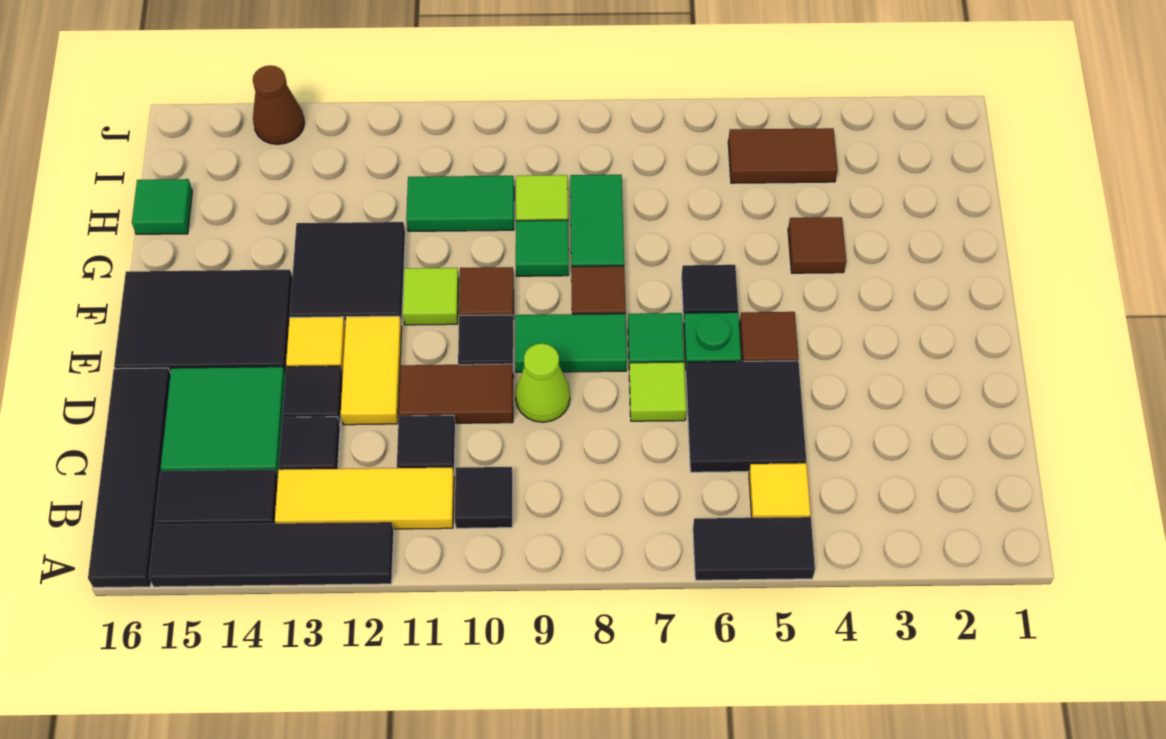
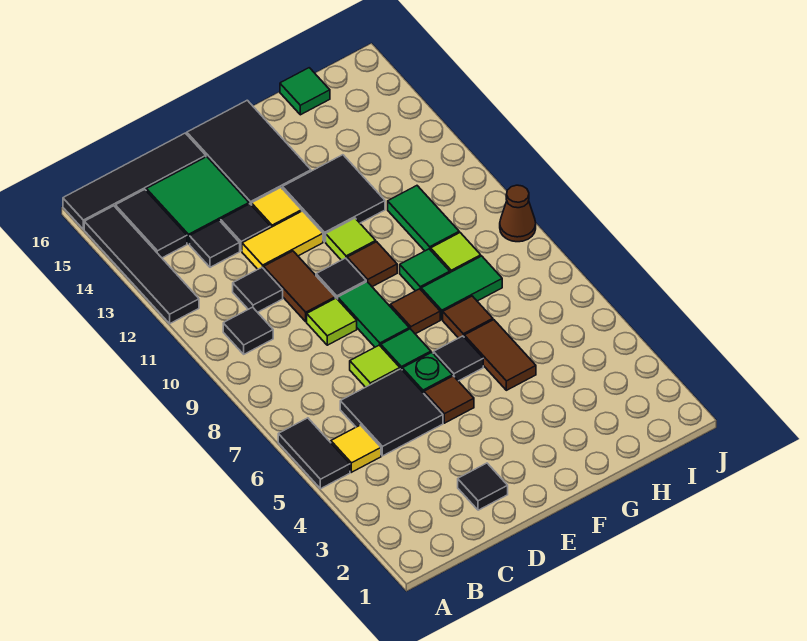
yellow tile B11:B13 level 1 -> none
none -> black tile D2 level 1
lime cone D9 level 1 -> lime tile D9 level 1
brown tile G4 level 1 -> brown tile G7 level 1
brown tile I4:I5 level 1 -> brown tile G5:G6 level 1
brown cone J14 level 1 -> brown cone J9 level 1

